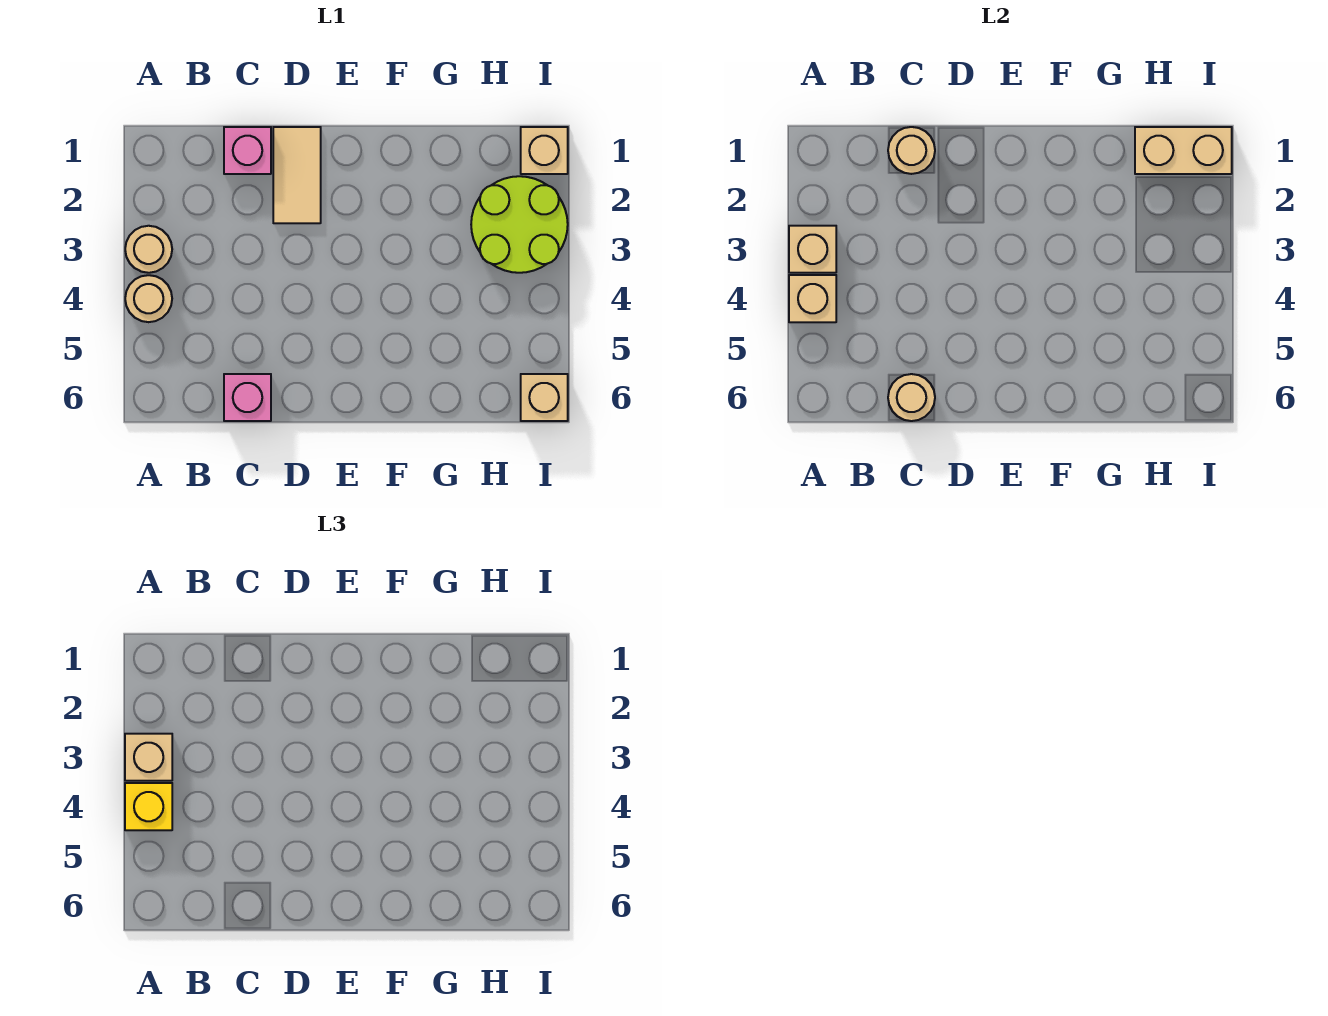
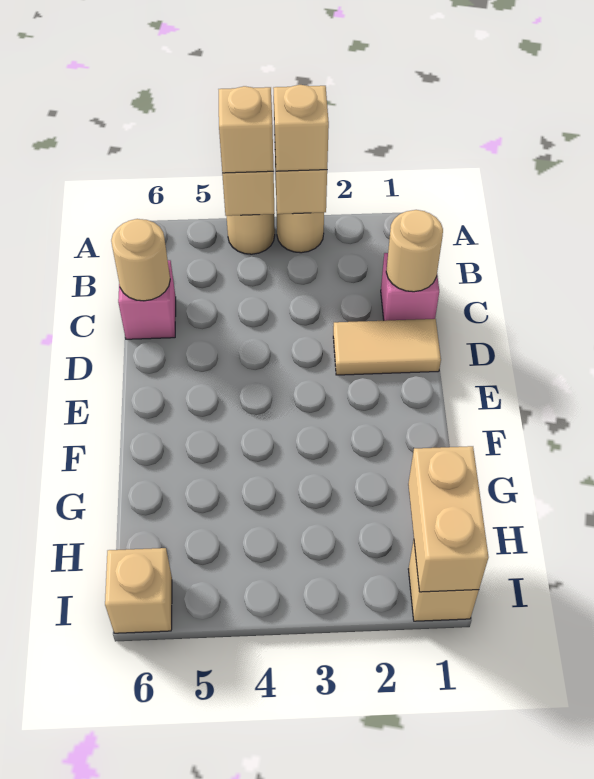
yellow brick A4 level 3 -> tan brick A4 level 3
lime round brick H2:I3 level 1 -> none

